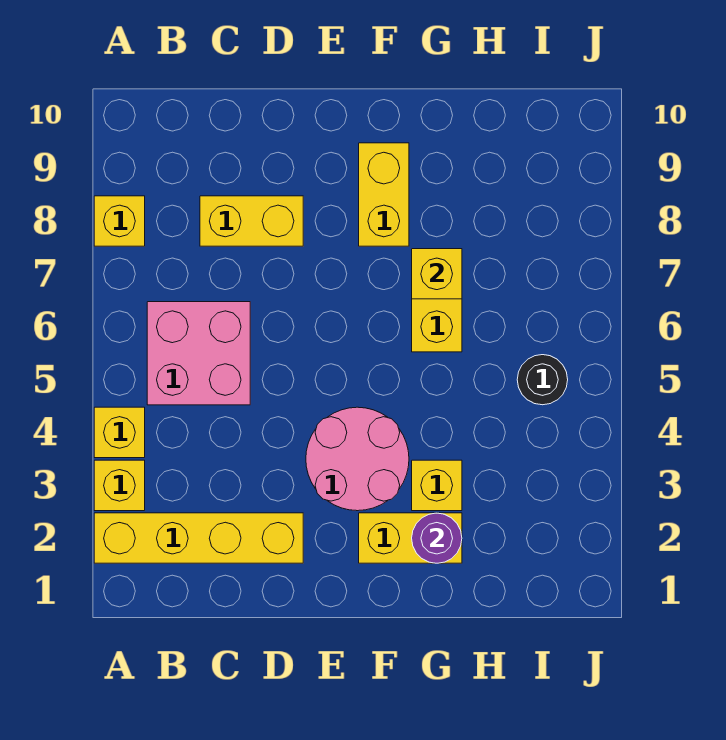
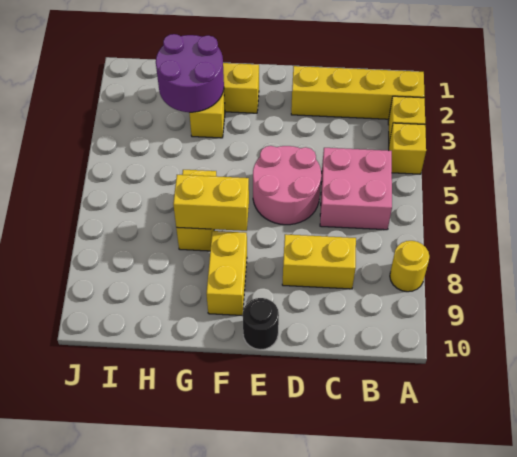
yellow brick A8 level 1 -> yellow round brick A8 level 1
pink round brick E3:F4 level 1 -> pink round brick D5:E6 level 1
purple round brick G2 level 2 -> purple round brick G2:H3 level 2
yellow brick G7 level 2 -> yellow brick F7:G7 level 2
black round brick I5 level 1 -> black round brick E10 level 1

